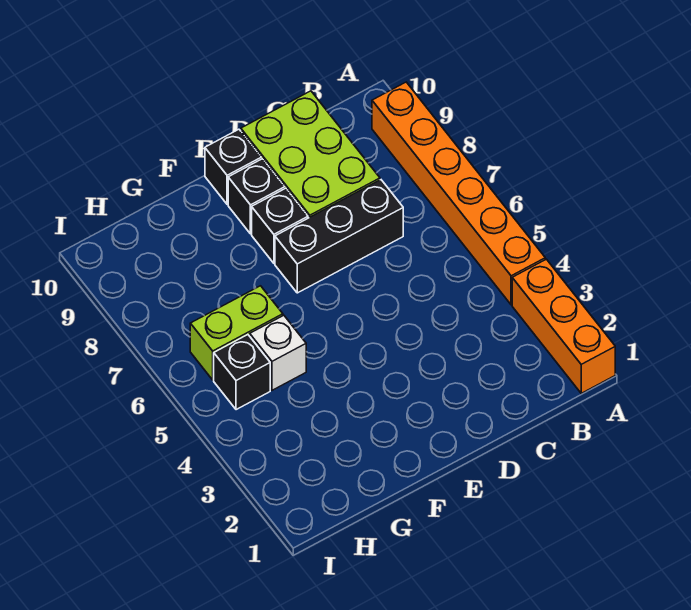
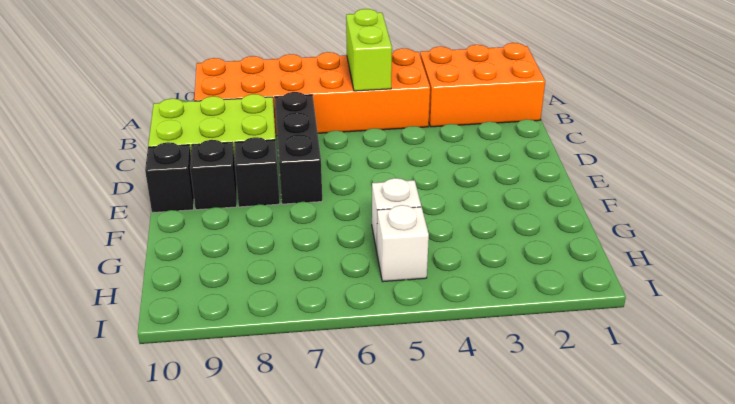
orange brick A1:A3 level 1 -> orange brick A1:B3 level 1
orange brick A4:A9 level 1 -> orange brick A4:B9 level 1
lime brick G6:H6 level 1 -> lime brick A5:B5 level 2
black brick H5 level 1 -> white brick H5 level 1

